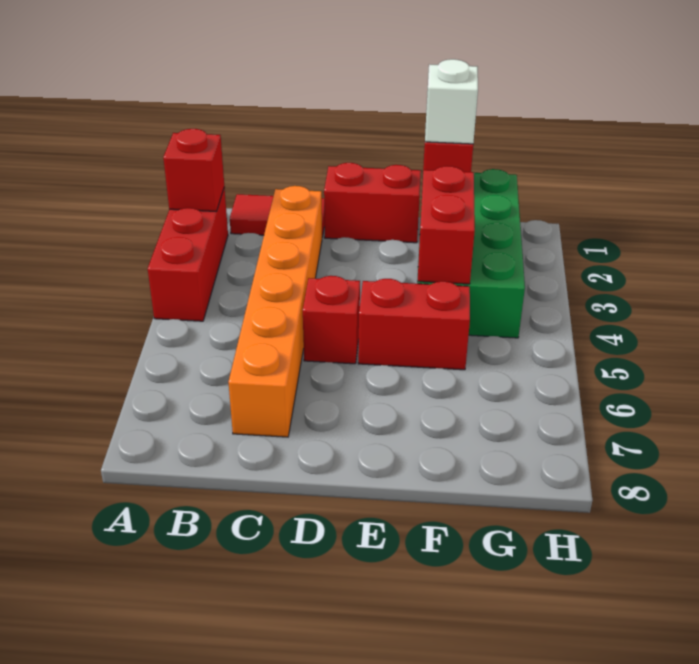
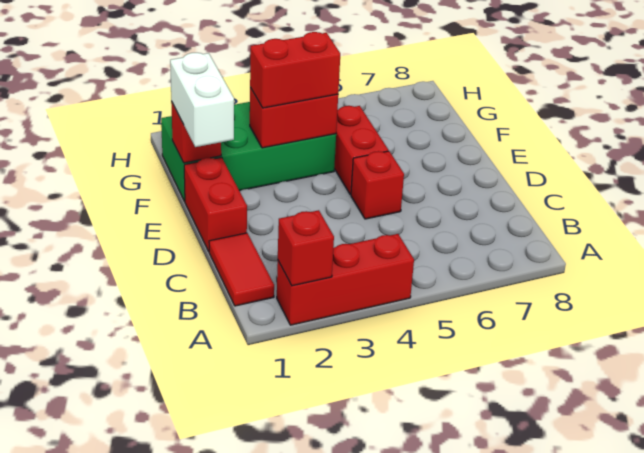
orange brick C2:C7 level 1 -> none
white brick F1 level 3 -> white brick E1:F1 level 3
none -> red brick F3:F4 level 3

